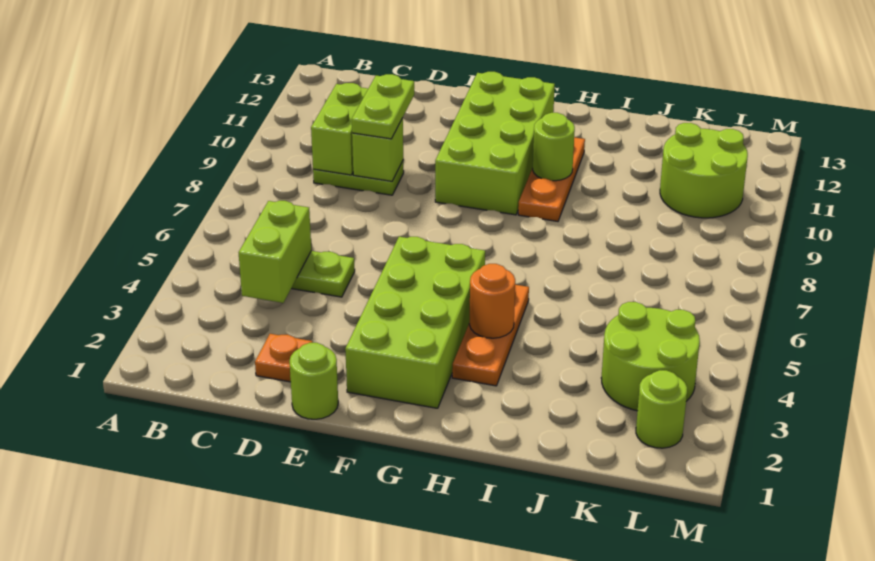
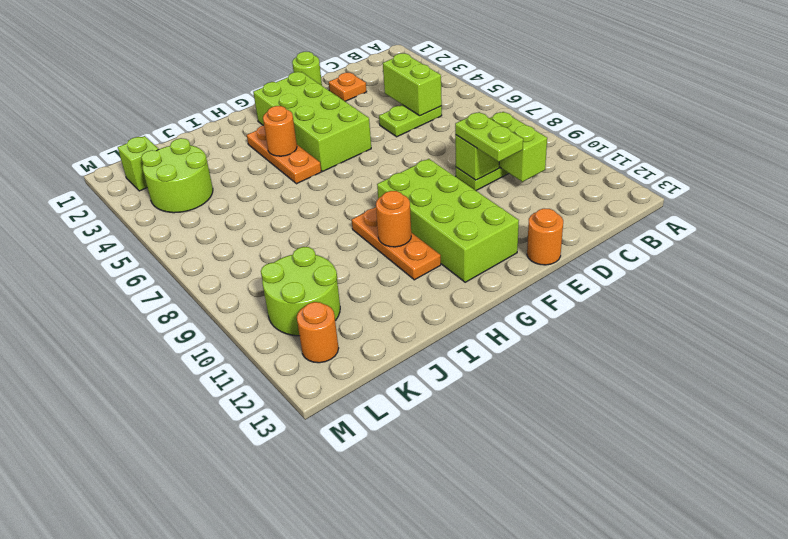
none -> orange round brick E13 level 1
lime round brick H10 level 2 -> orange round brick H10 level 2
lime round brick L2 level 1 -> lime brick L2 level 1
none -> orange round brick L12 level 1

